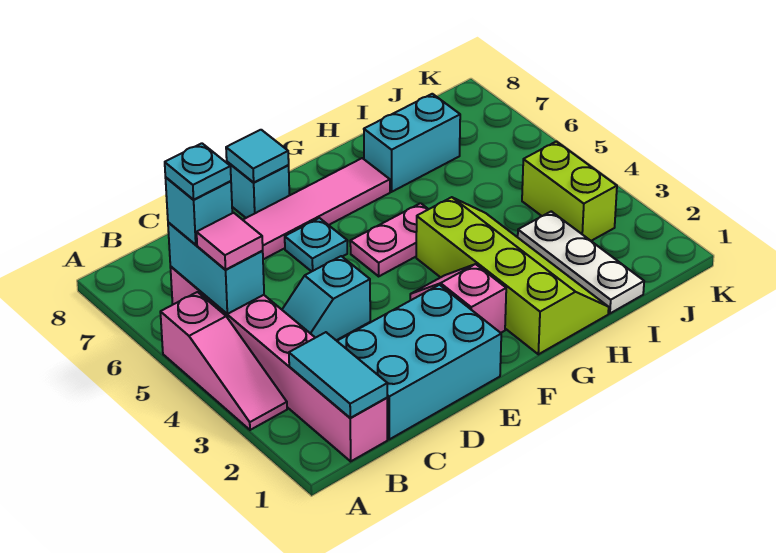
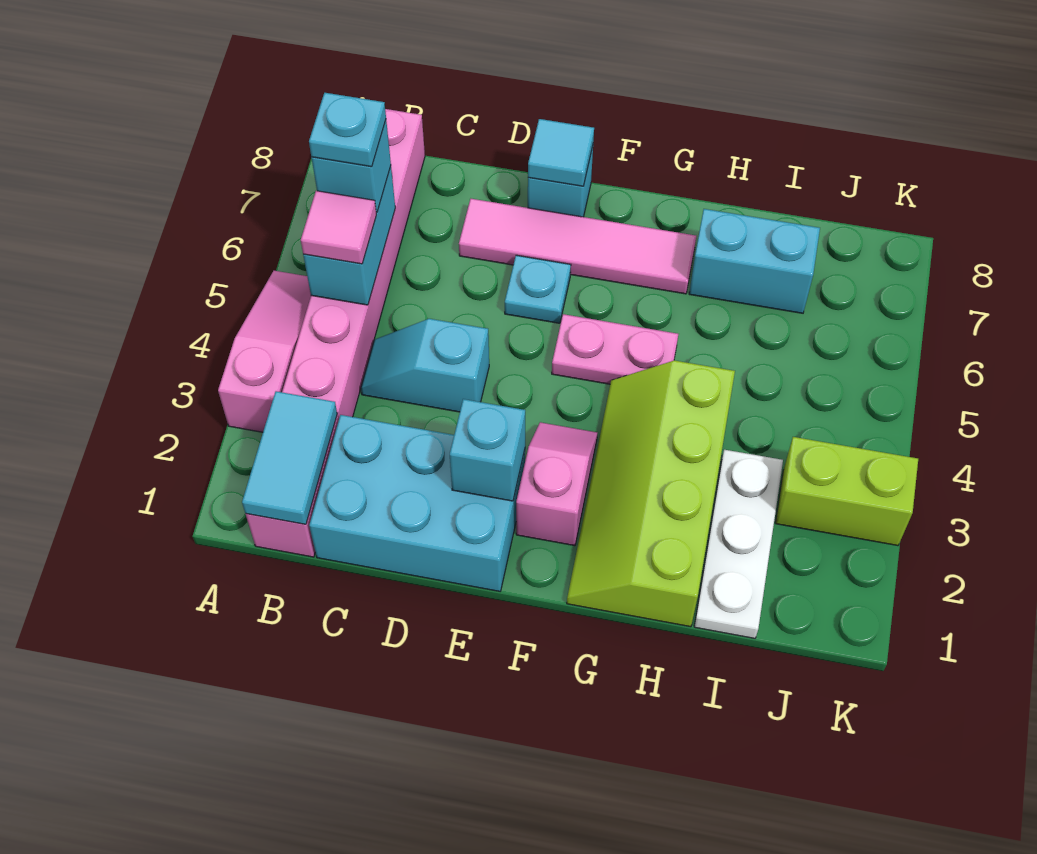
pink slope A3:A5 level 1 top 5 -> pink slope A3:A5 level 1 top 3
pink brick B1:B6 level 1 -> pink brick B1:B8 level 1
none -> cyan brick E2 level 2
lime slope G1:H4 level 1 top G -> lime slope G1:H4 level 1 top H
lime brick J3:J4 level 1 -> lime brick J3:K3 level 1

